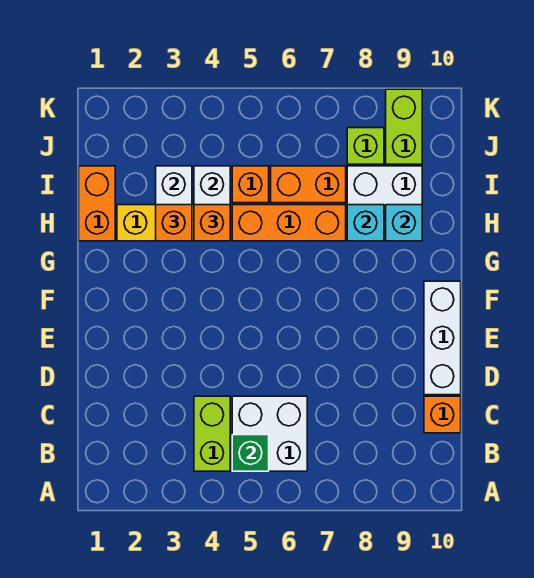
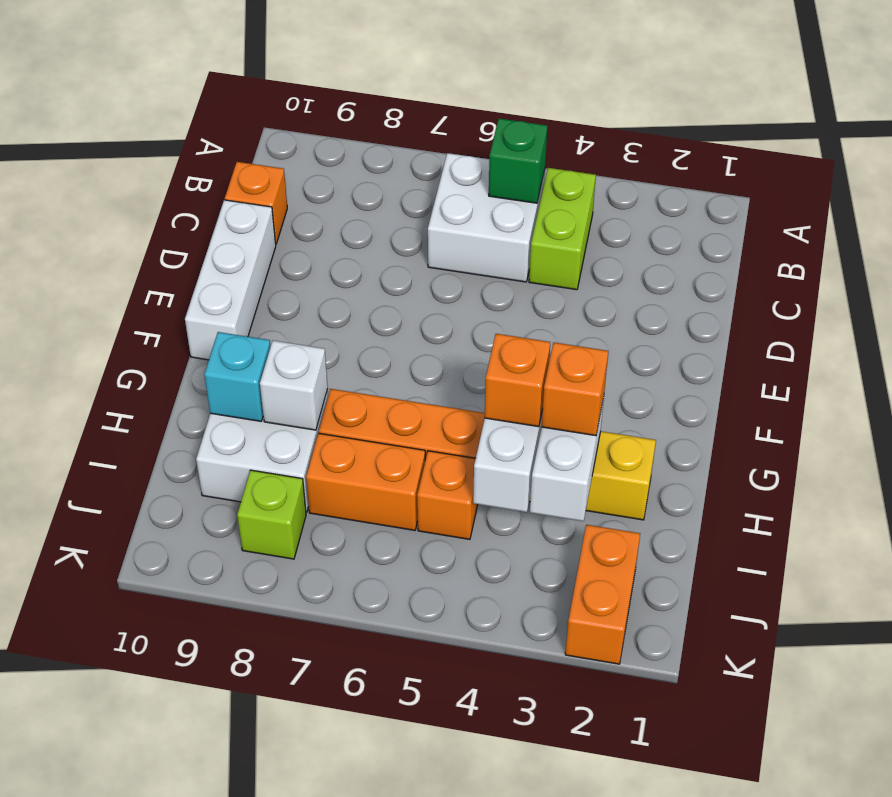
orange brick H1:I1 level 1 -> orange brick J2:K2 level 1
cyan brick H8 level 2 -> white brick H8 level 2
lime brick J9:K9 level 1 -> none

